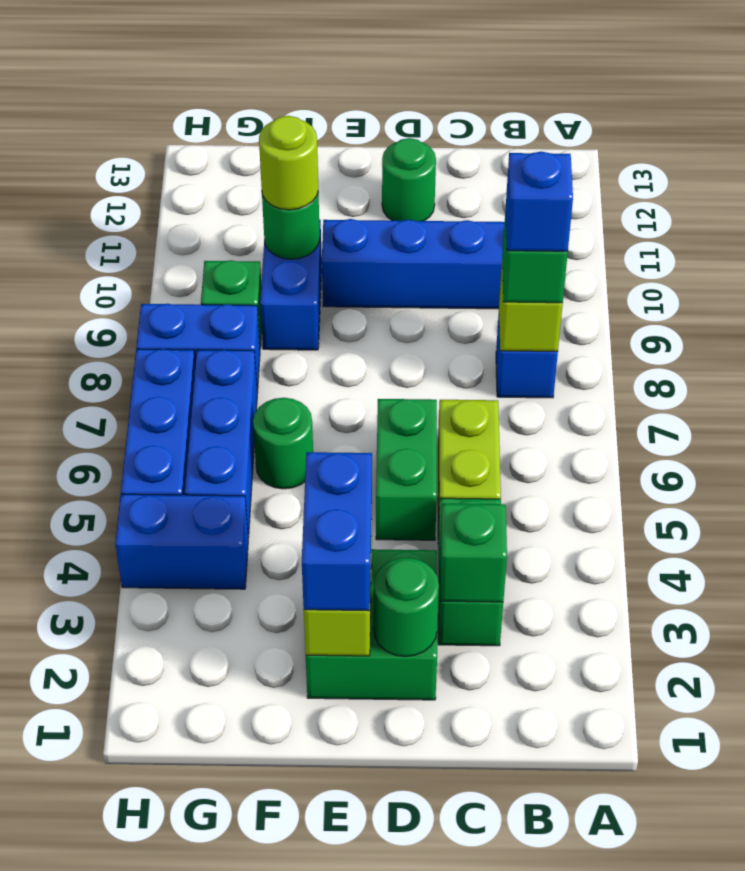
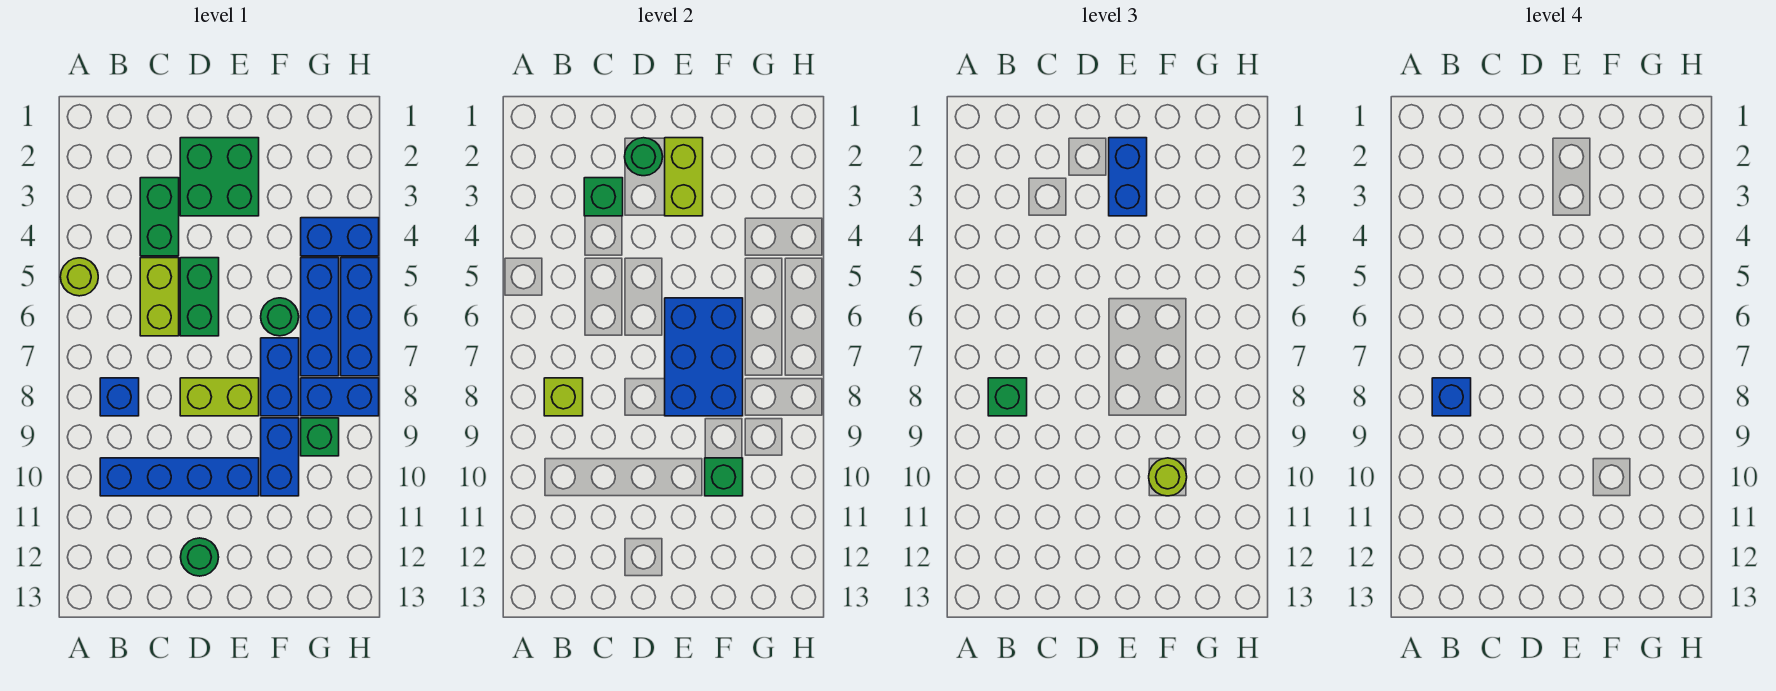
none -> lime round brick A5 level 1
none -> lime brick D8:E8 level 1
none -> blue brick E6:F8 level 2
none -> blue brick F7:F8 level 1
green round brick F10 level 2 -> green brick F10 level 2

